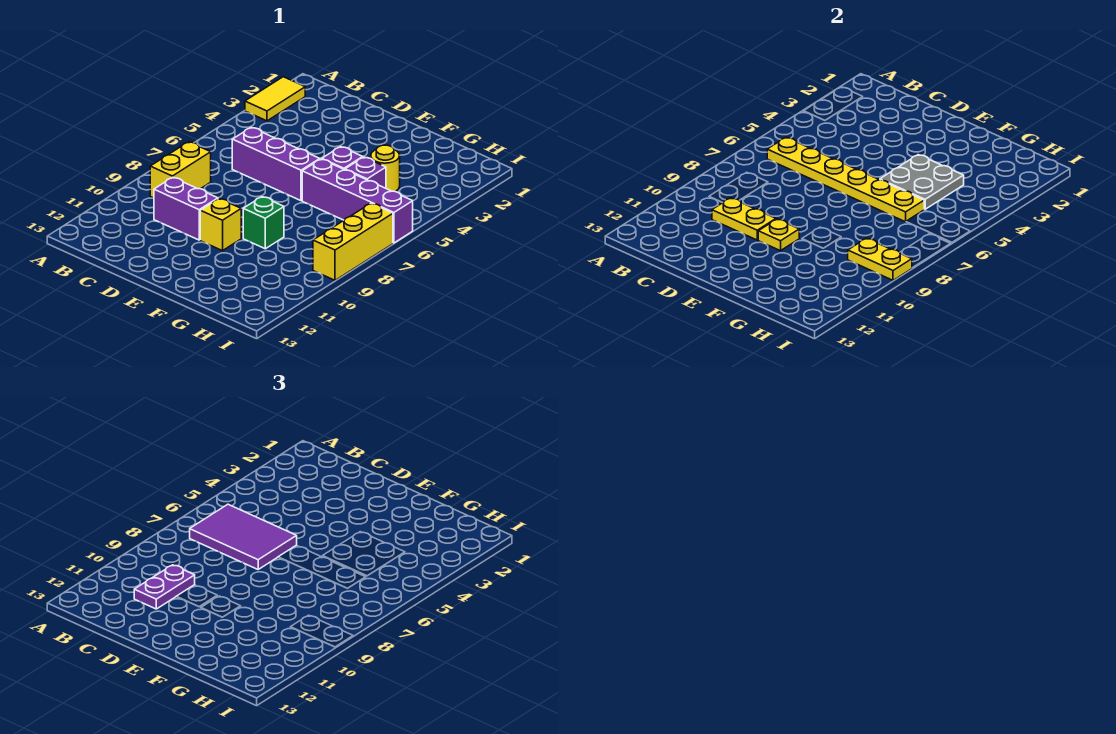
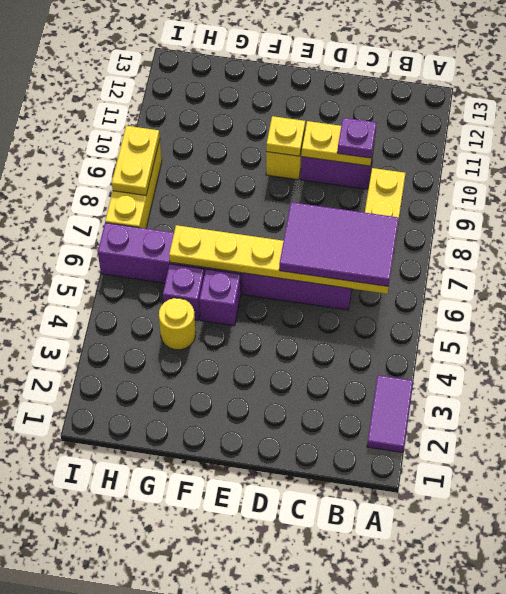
yellow tile A2:A3 level 1 -> purple tile A2:A3 level 1
purple plate C10:C11 level 3 -> purple plate C10 level 3
grey plate F4:G5 level 2 -> none
green brick F9 level 1 -> none
yellow plate H9:I9 level 2 -> yellow plate I8:I9 level 2

